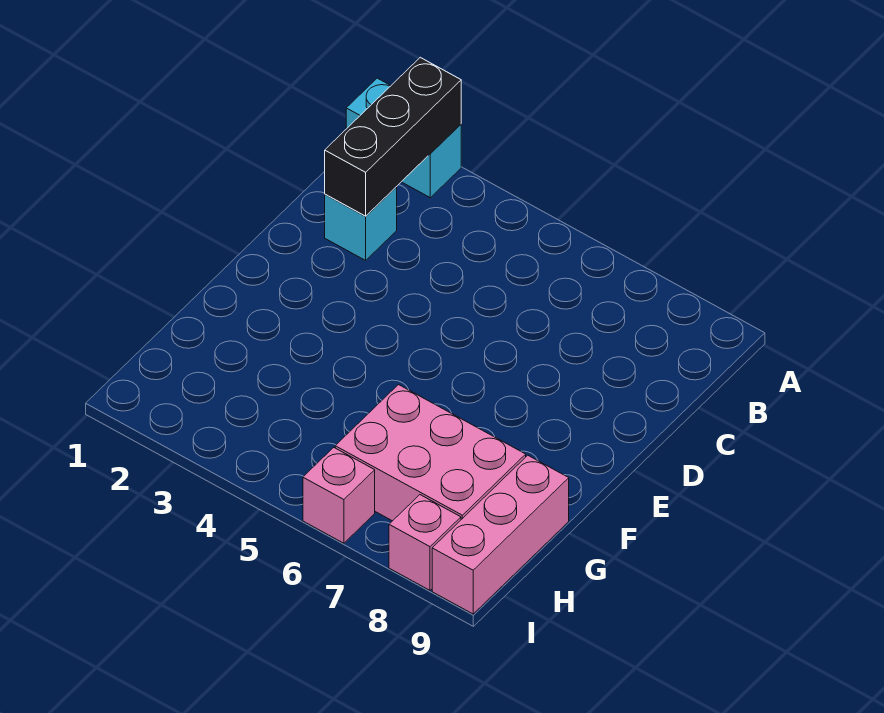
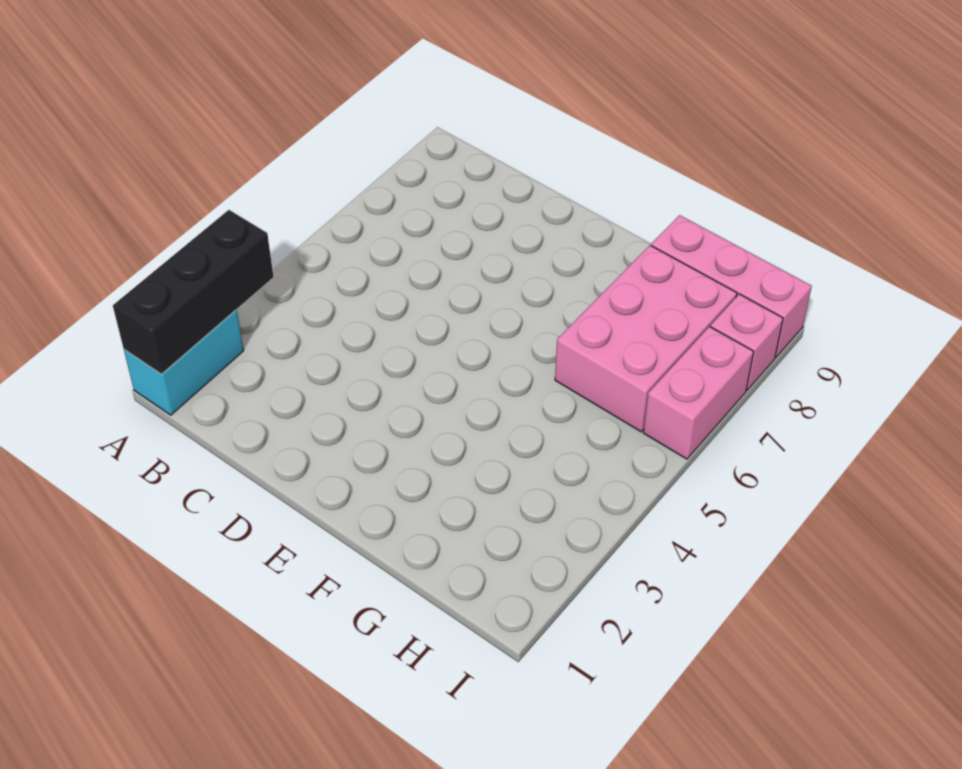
black brick A2:C2 level 2 -> black brick A1:A3 level 2
cyan brick C2 level 1 -> none
pink brick I6 level 1 -> pink brick I6:I7 level 1

